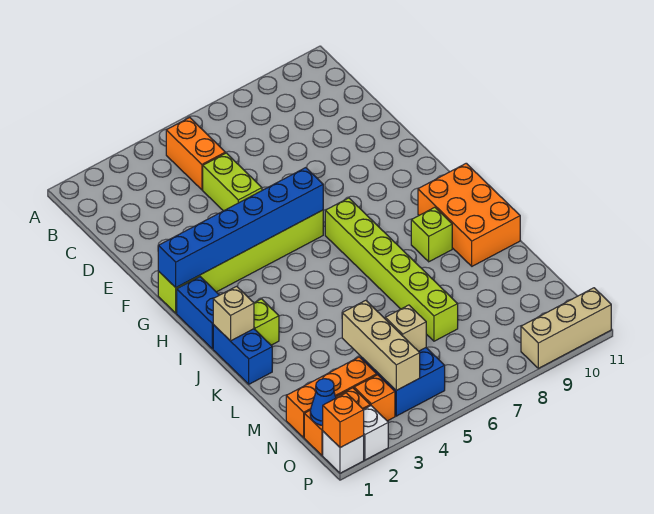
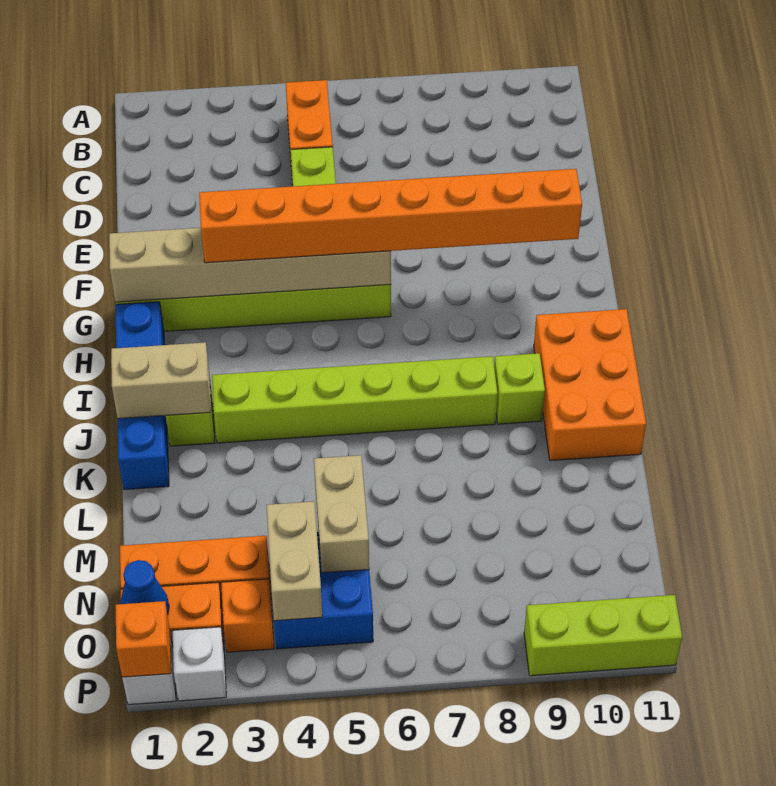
blue brick G1:G6 level 2 -> tan brick G1:G6 level 2
none -> orange brick G3:G10 level 3
lime brick H7:M7 level 1 -> lime brick J3:J8 level 1
tan brick J1 level 2 -> tan brick J1:J2 level 2
tan brick M4:O4 level 2 -> tan brick N4:O4 level 2
tan brick N5 level 2 -> tan brick M5:N5 level 2
tan brick P9:P11 level 1 -> lime brick P9:P11 level 1

